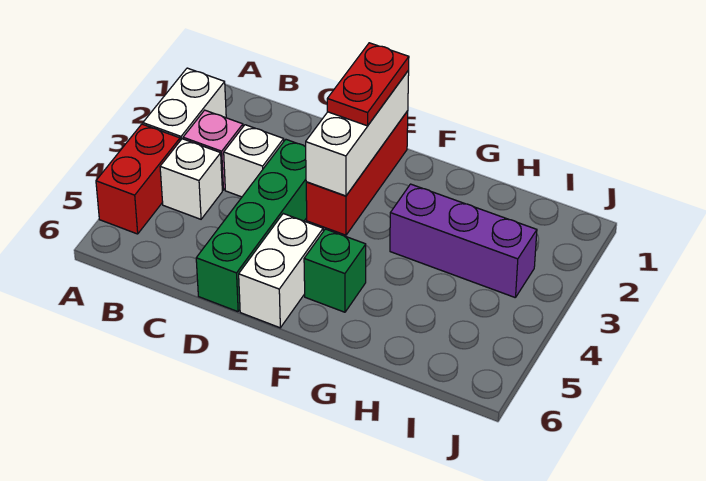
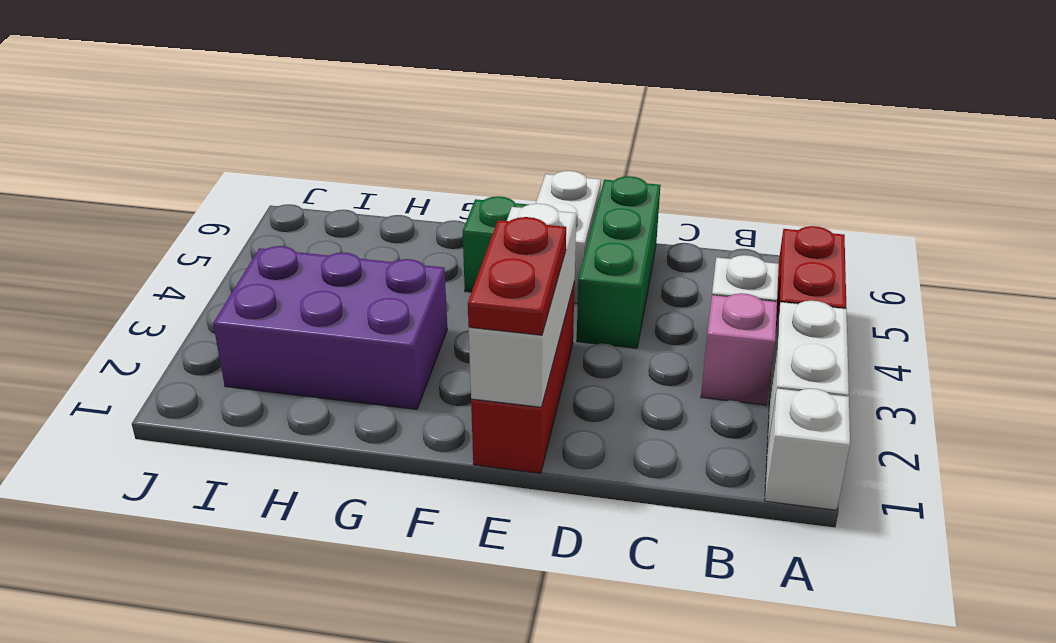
white brick C3 level 1 -> white brick A1 level 1
green brick D3:D6 level 1 -> green brick D4:D6 level 1
purple brick G3:I3 level 1 -> purple brick G2:I3 level 1

